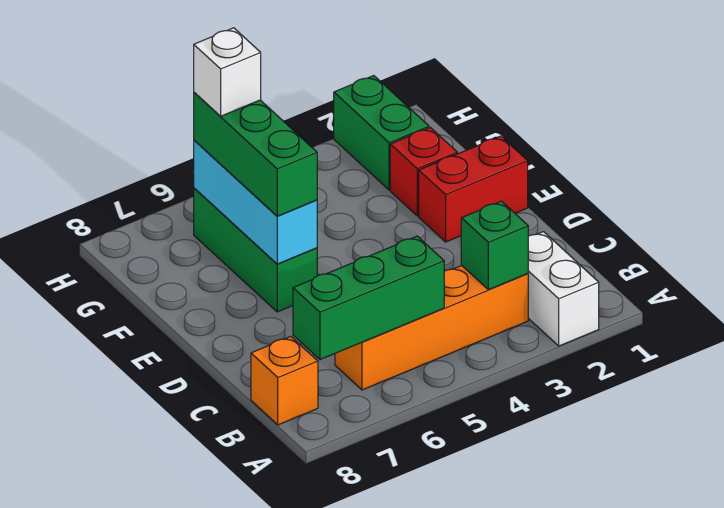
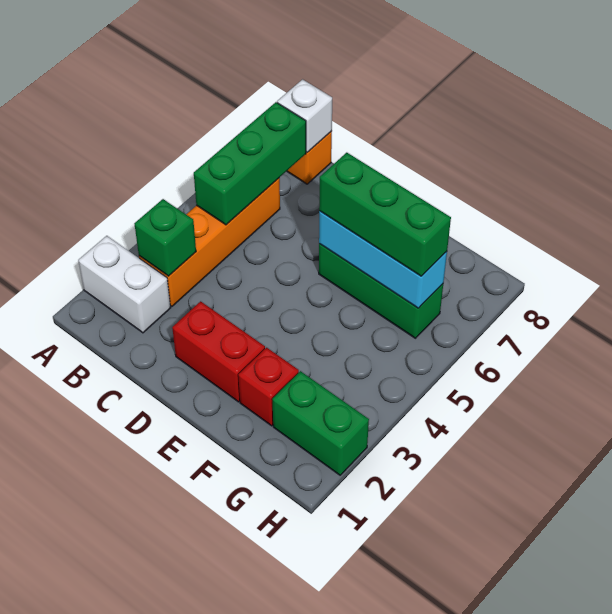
red brick E1:E2 level 1 -> red brick D2:E2 level 1
white brick G6 level 4 -> white brick B8 level 2

